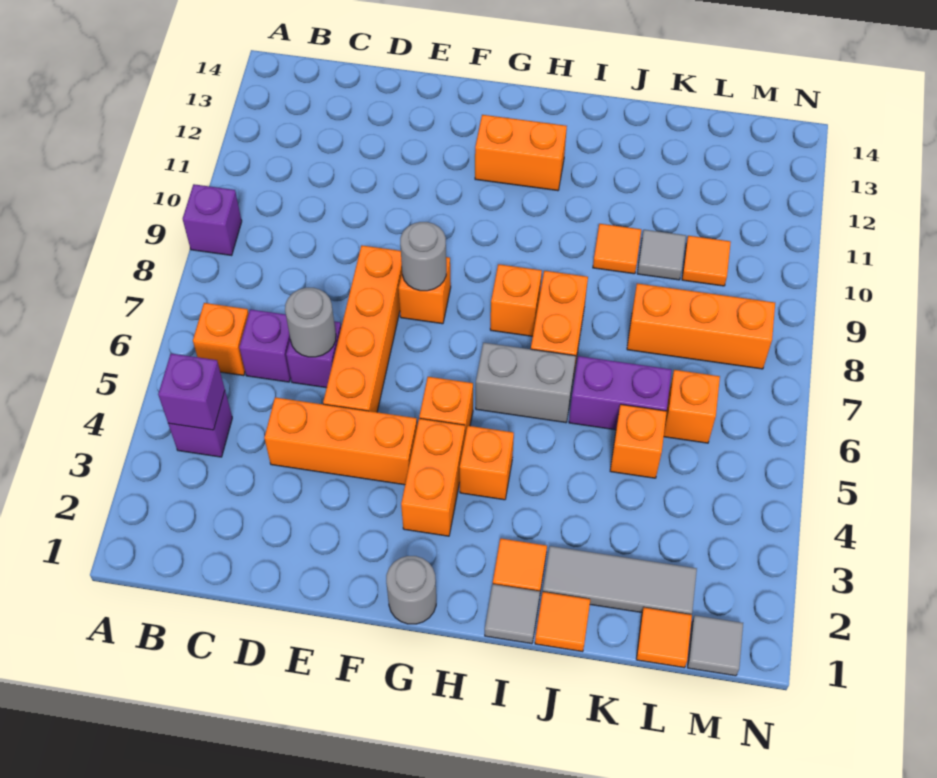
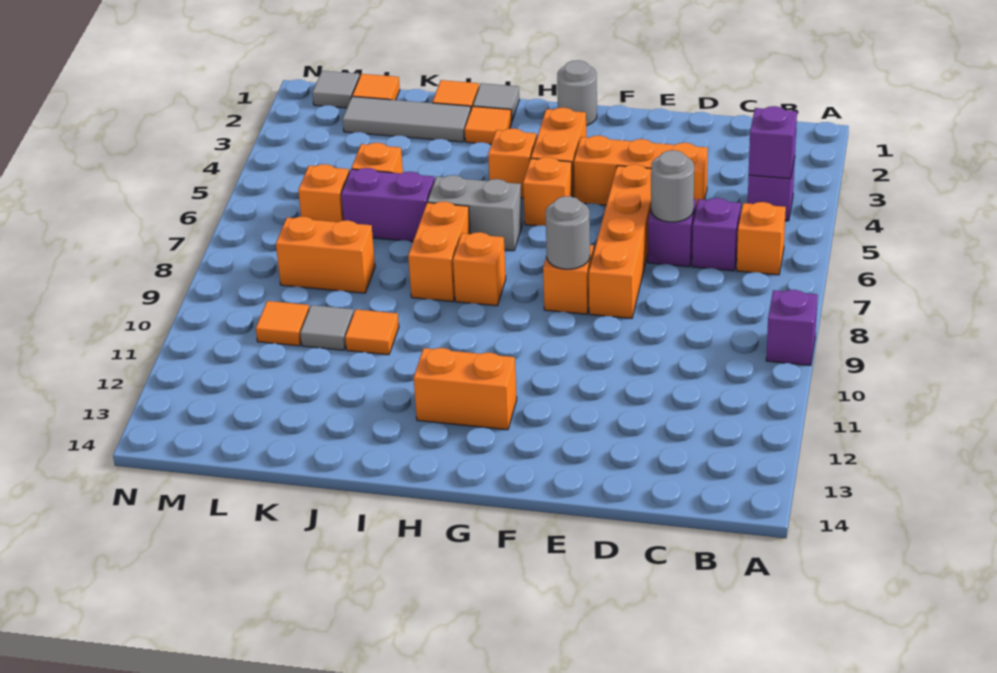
orange brick K8:M8 level 1 -> orange brick K8:L8 level 1

